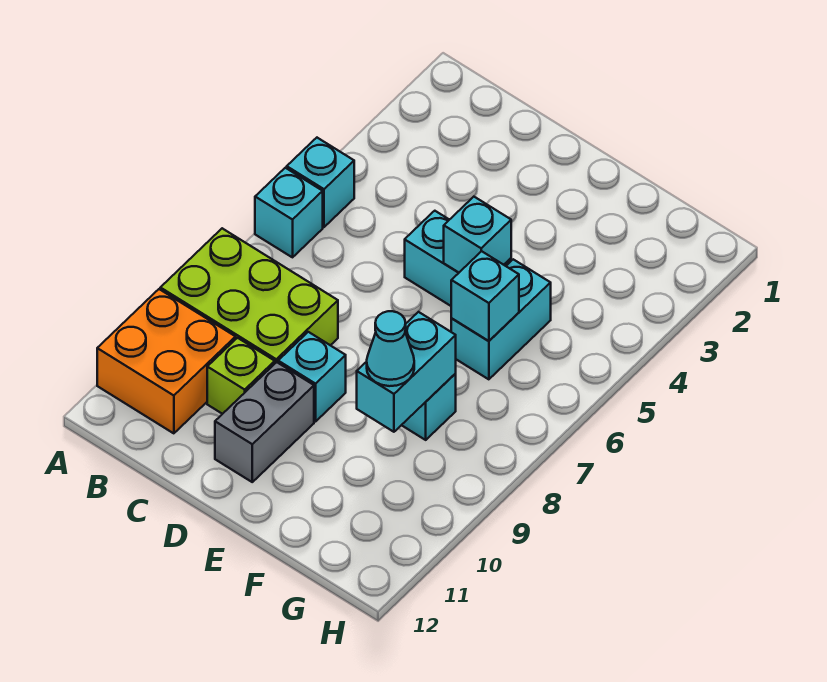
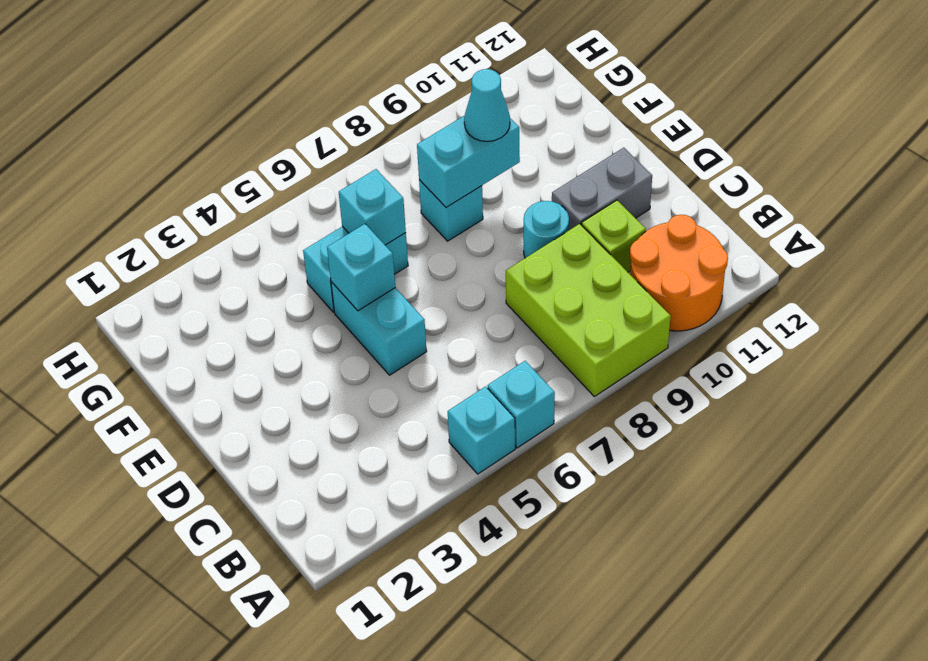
orange brick A10:B11 level 1 -> orange round brick A10:B11 level 1
cyan brick D9 level 1 -> cyan round brick D9 level 1

